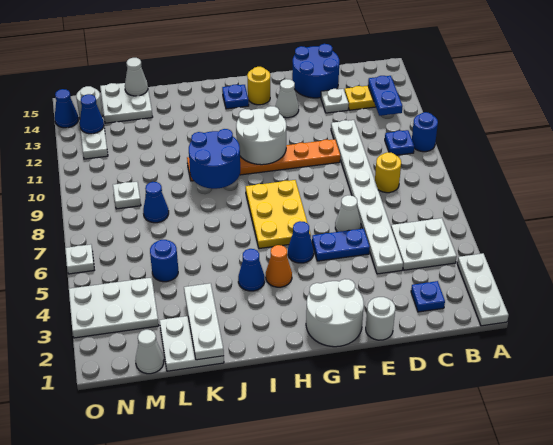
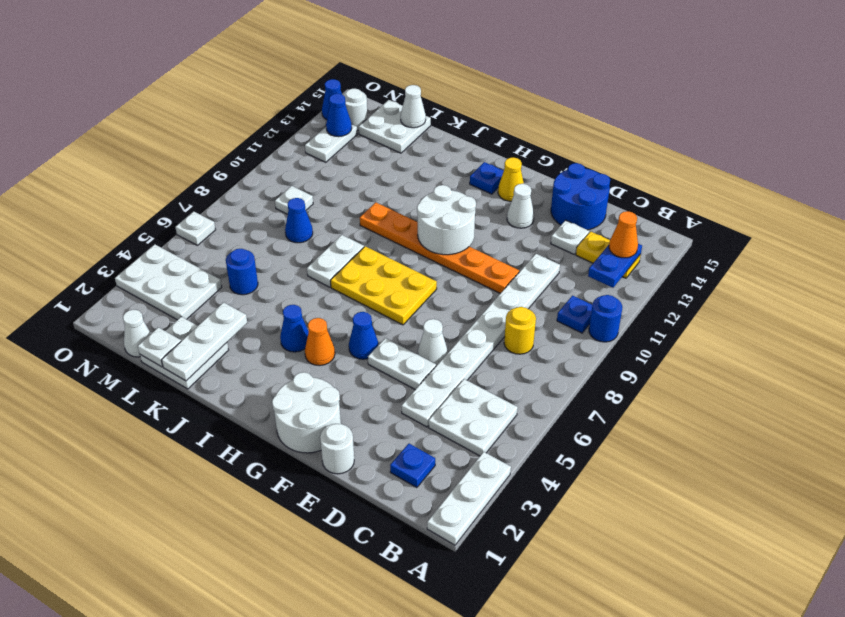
none -> orange cone B13 level 3
blue plate E5:F5 level 1 -> white plate E5:F5 level 1
yellow plate G6:H8 level 1 -> yellow plate G7:I8 level 1
yellow round brick G14 level 1 -> yellow cone G14 level 1
blue round brick I9:J10 level 2 -> none
none -> white plate J7:J8 level 1
none -> white plate L1 level 2

